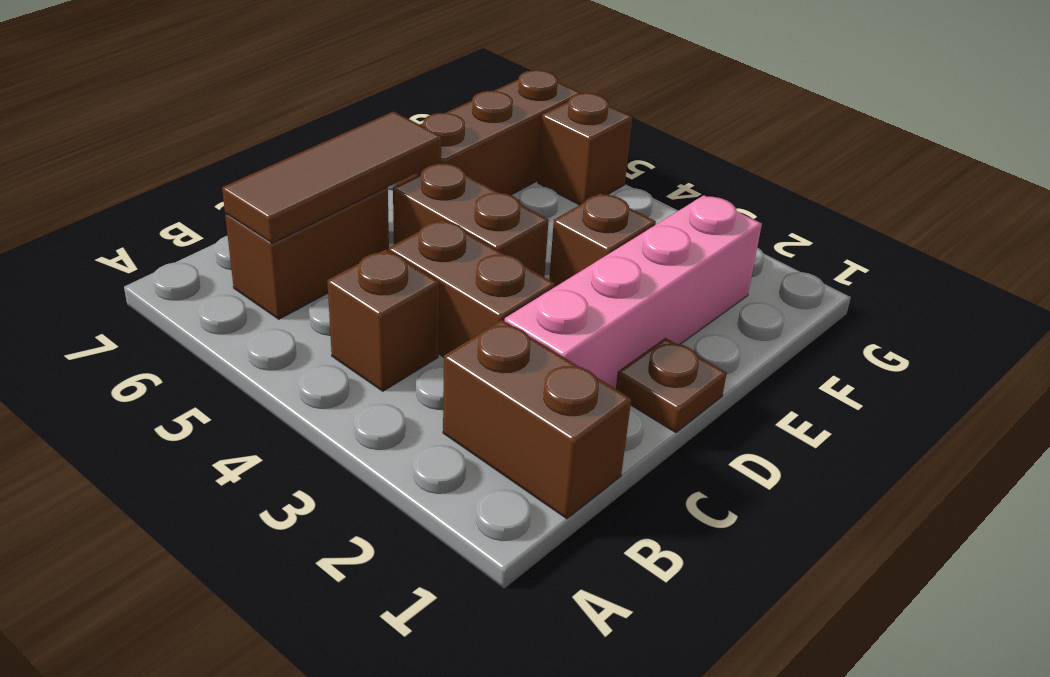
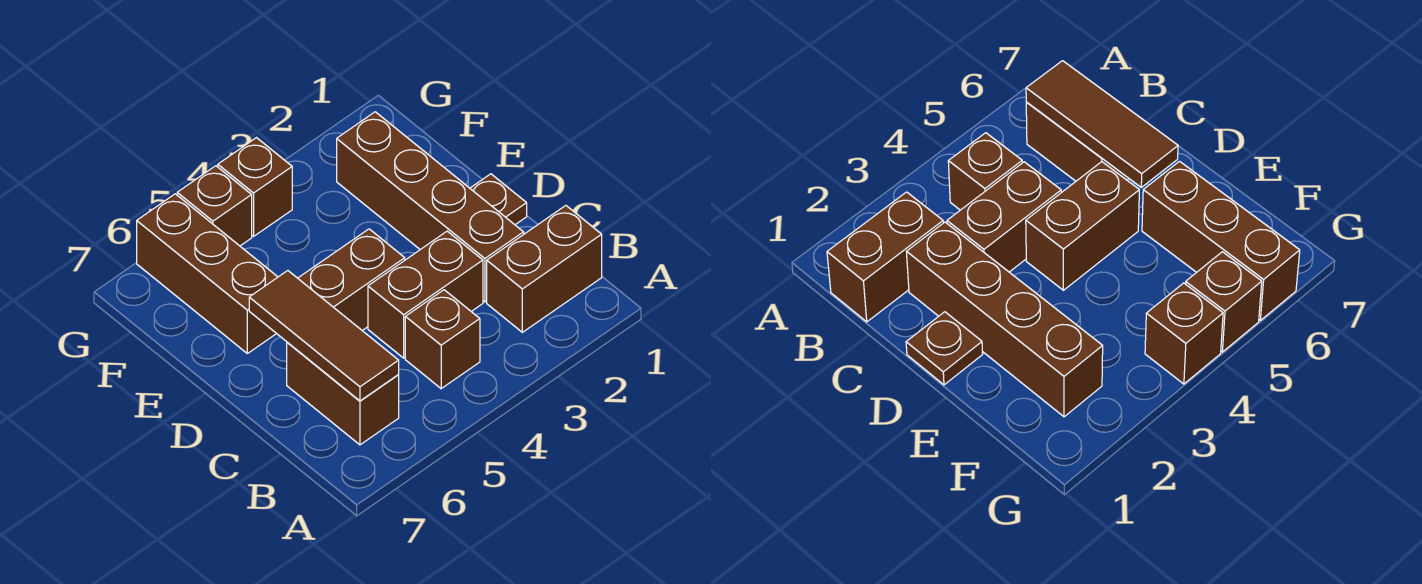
pink brick C2:F2 level 1 -> brown brick C2:F2 level 1
brown brick E3 level 1 -> brown brick G4 level 1

